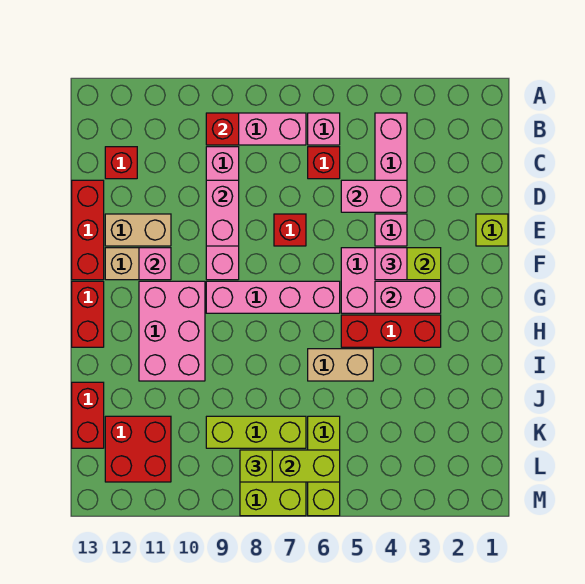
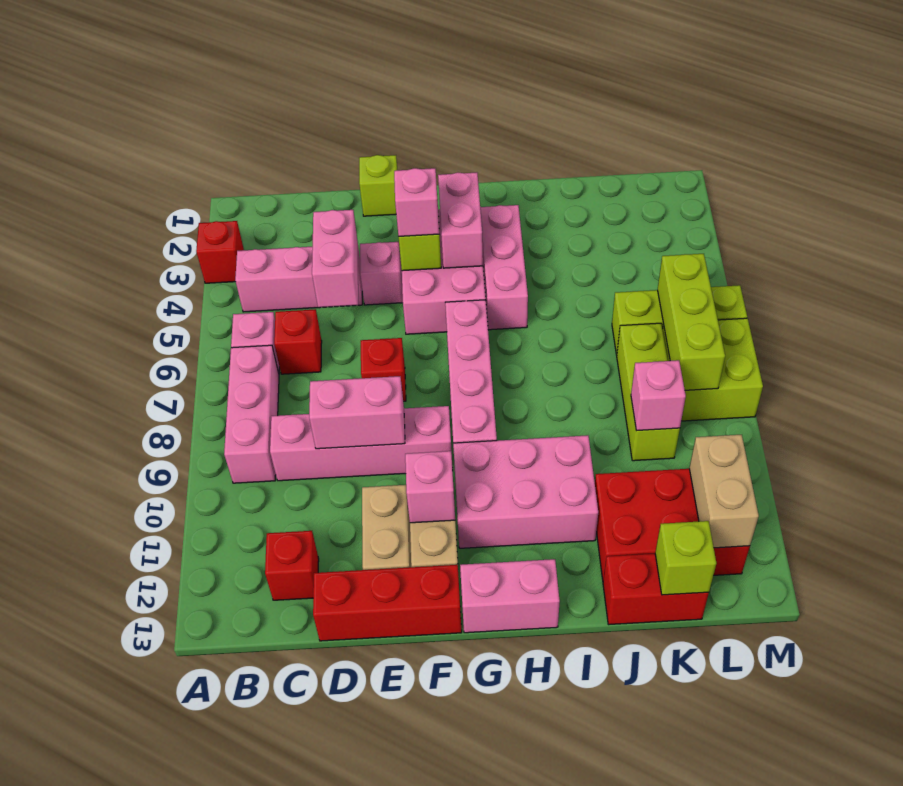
red brick B9 level 2 -> red brick A3 level 1
red brick G13:H13 level 1 -> pink brick G13:H13 level 1
red brick H3:H5 level 1 -> pink brick H3:H5 level 1
tan brick I5:I6 level 1 -> tan brick L11:L12 level 2
none -> pink brick K9 level 2
red brick K11:L12 level 1 -> red brick J11:L12 level 1
lime brick L8 level 3 -> lime brick K13 level 2

